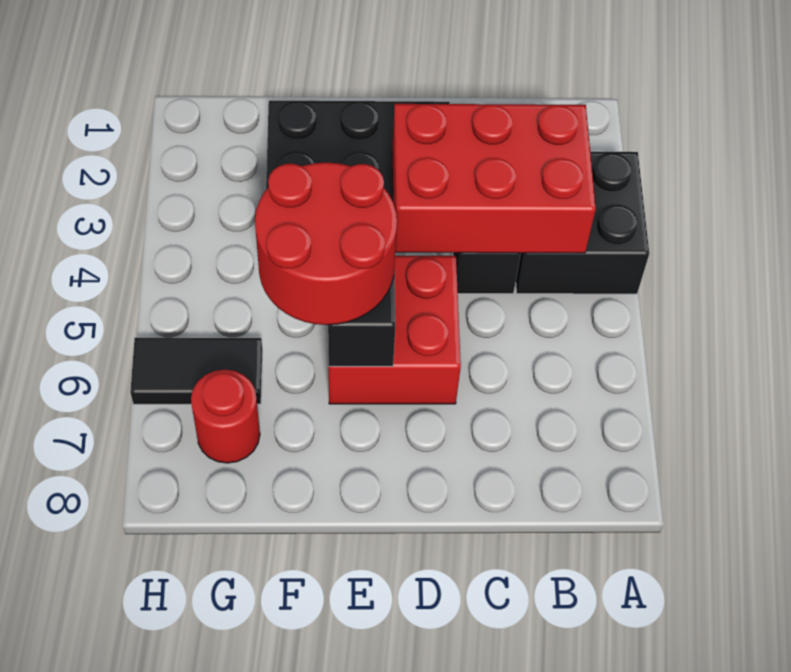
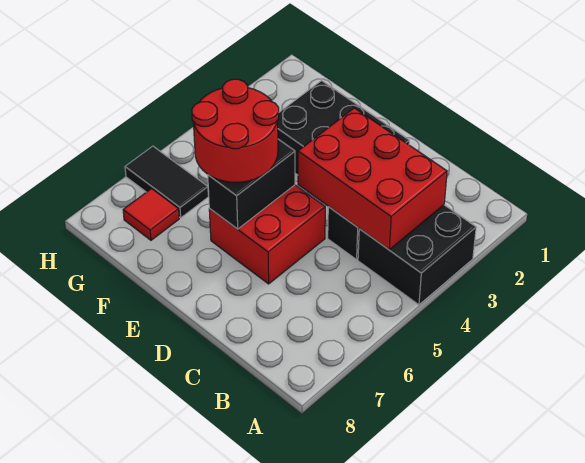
red round brick G7 level 1 -> red tile G7 level 1

